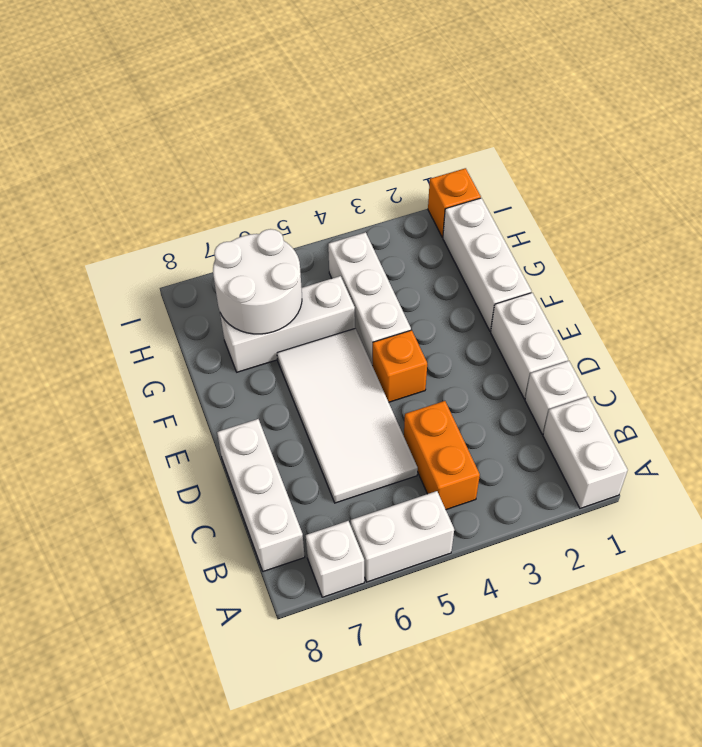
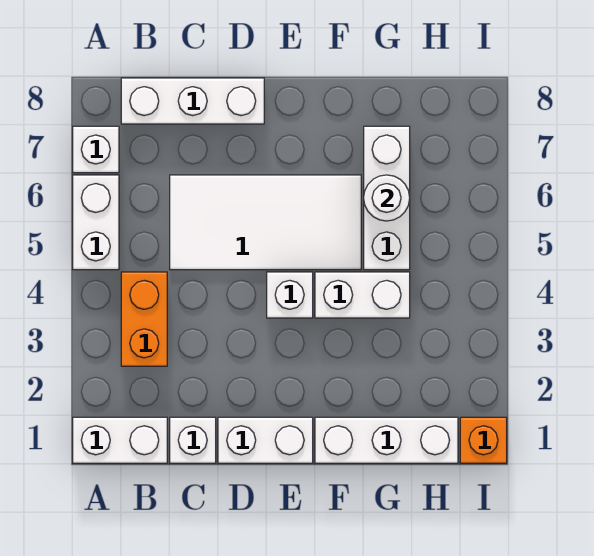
orange brick B4:C4 level 1 -> orange brick B3:B4 level 1
orange brick E4 level 1 -> white brick E4 level 1
white brick F4:H4 level 1 -> white brick F4:G4 level 1
white round brick G6:H7 level 2 -> white round brick G6 level 2

